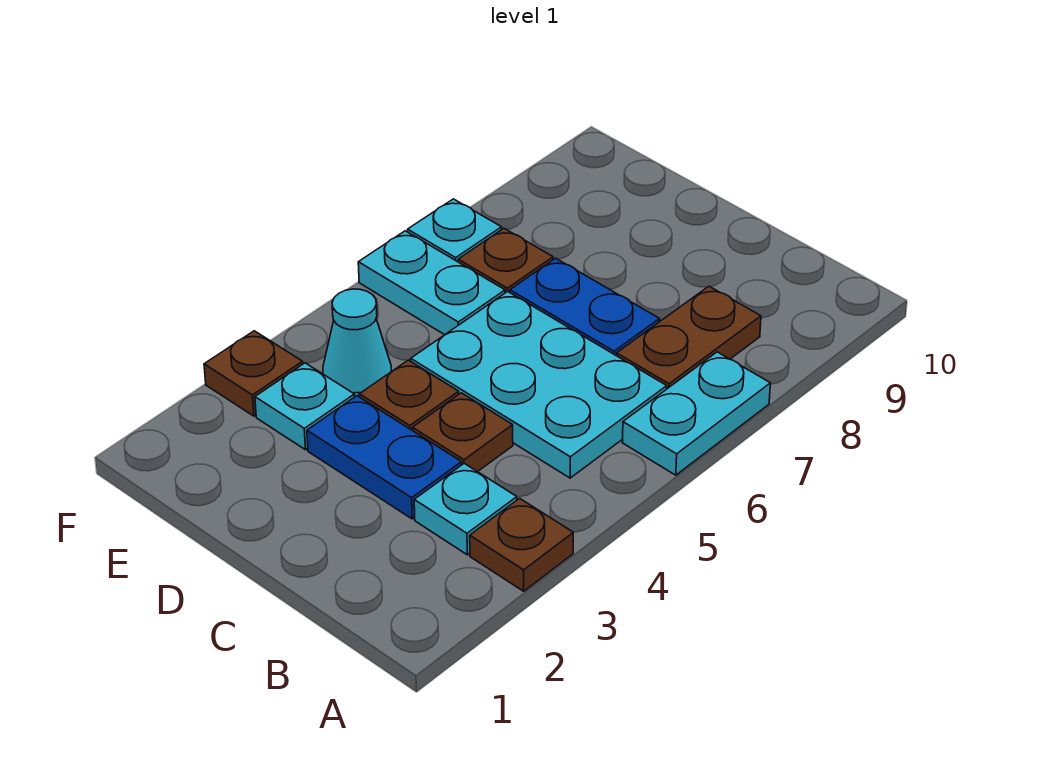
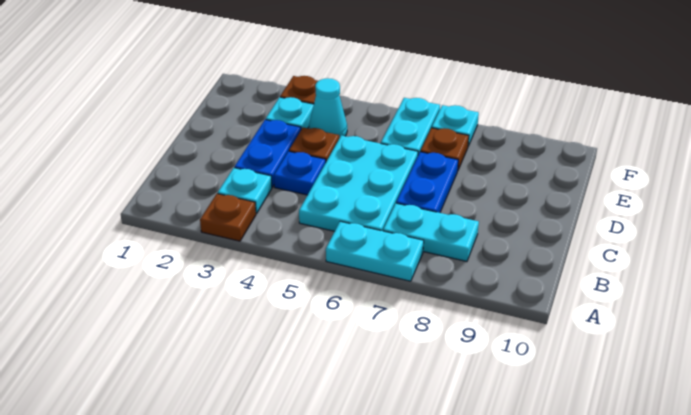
brown plate B7:B8 level 1 -> cyan plate B7:B8 level 1
brown plate C4 level 1 -> blue plate C4 level 1

